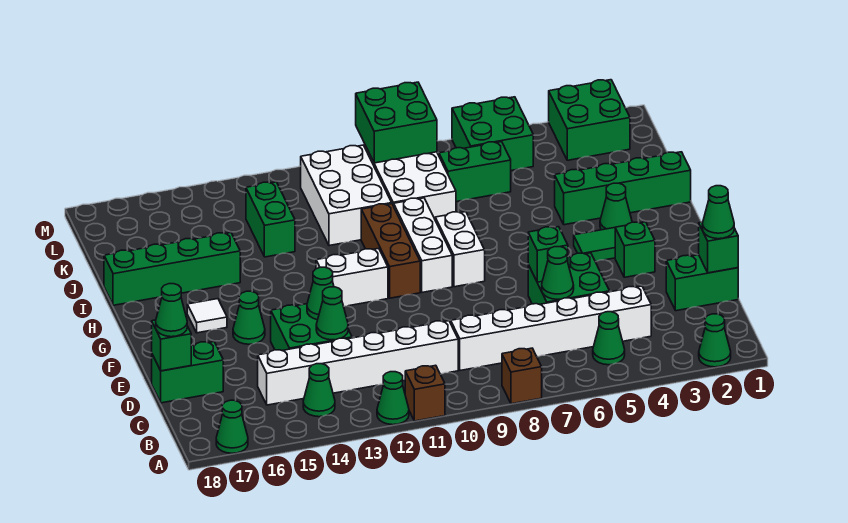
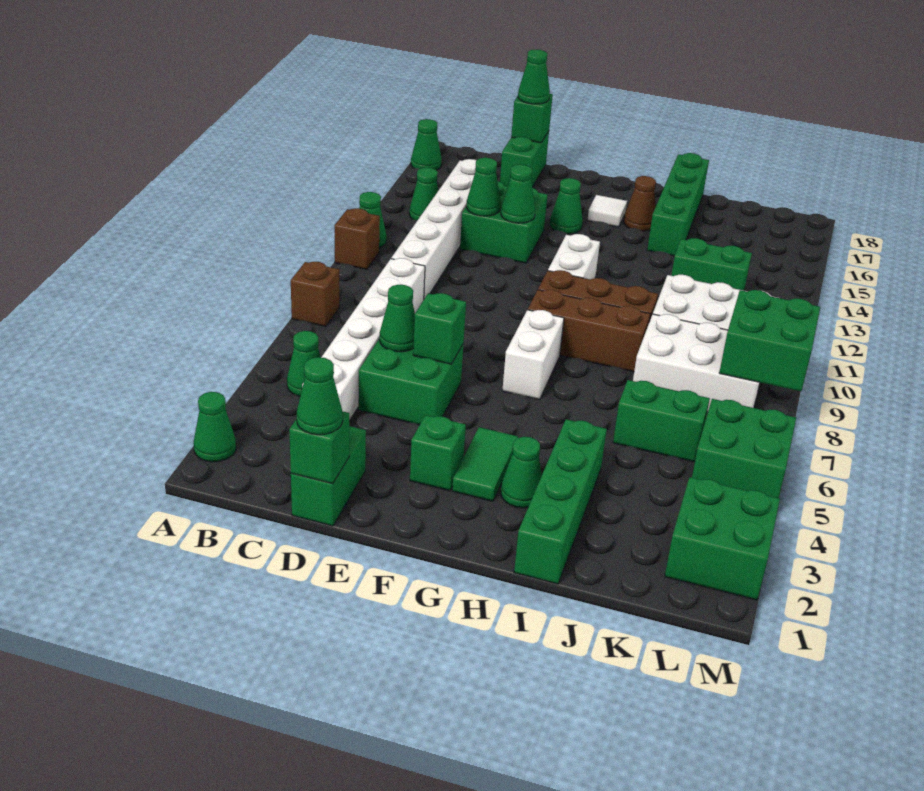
white brick G8:H8 level 1 -> white brick G7:G8 level 1
white brick G9:I9 level 1 -> brown brick G9:I9 level 1
none -> brown cone H16 level 1
green brick K6:K7 level 1 -> green brick J6:K6 level 1

